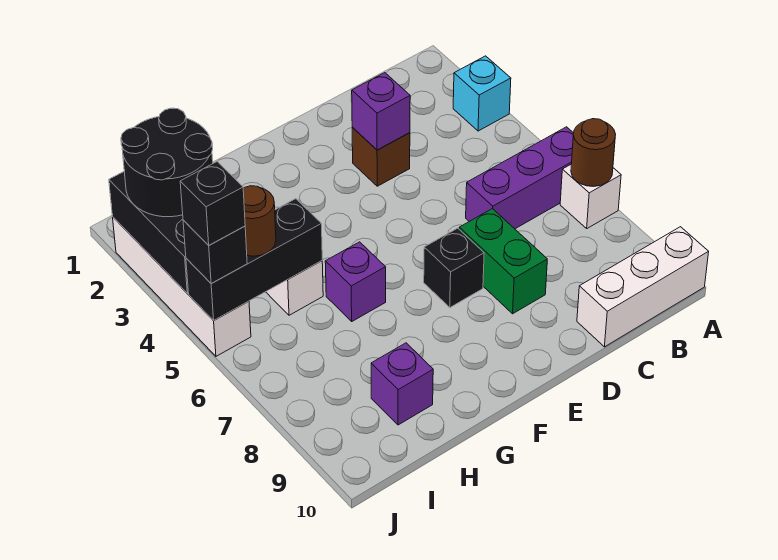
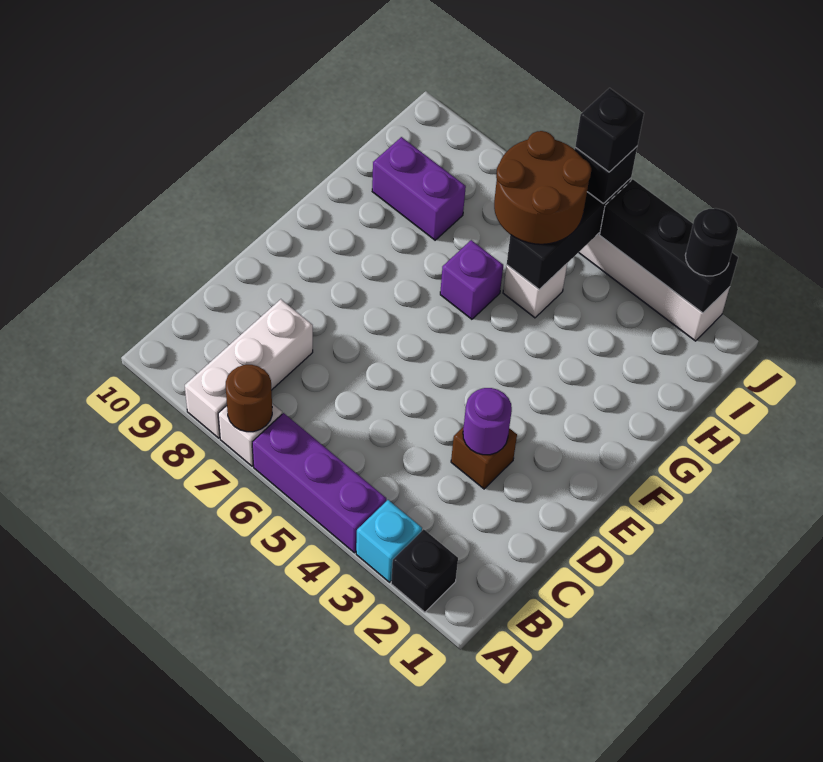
purple brick A6:C6 level 1 -> purple brick A4:A6 level 1
white brick A10:C10 level 1 -> white brick A8:C8 level 1
purple brick D3 level 2 -> purple round brick D3 level 2
green brick D7:D8 level 1 -> none
black brick E7 level 1 -> black brick A2 level 1
purple brick H9 level 1 -> purple brick H8:H9 level 1
black round brick I2:J3 level 3 -> black round brick J2 level 3
brown round brick I5 level 3 -> brown round brick H5:I6 level 3

